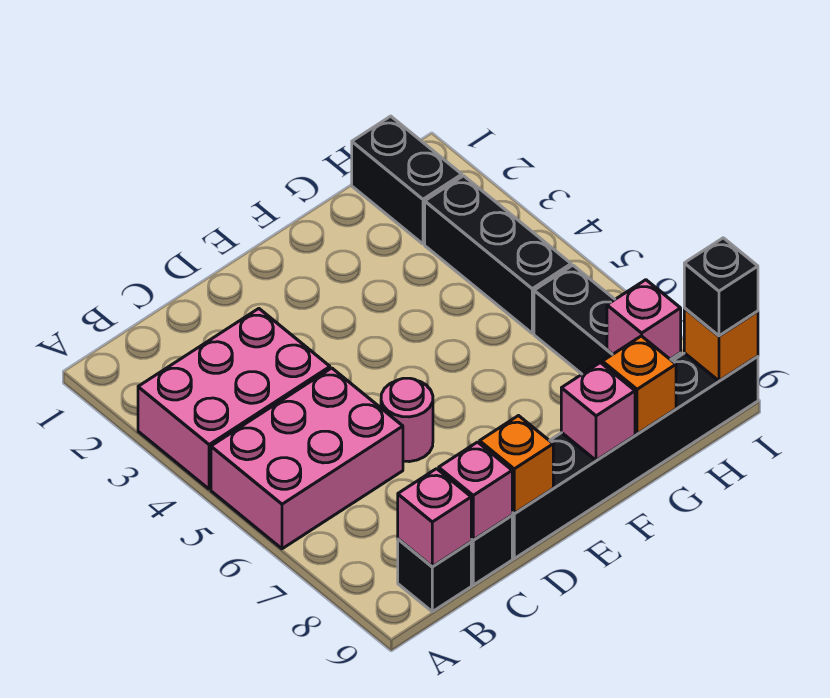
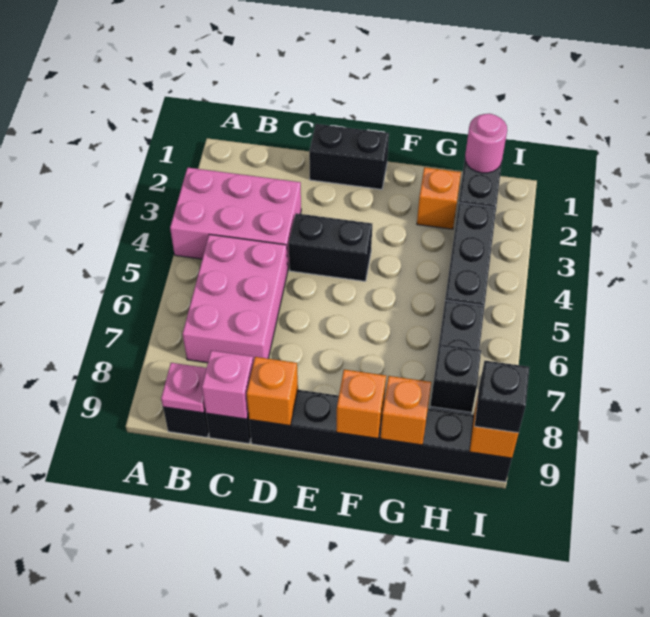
pink brick A5:C6 level 1 -> pink brick B5:C7 level 1
pink brick B9 level 2 -> pink plate B9 level 2
none -> black brick D1:E1 level 1
none -> black brick D4:E4 level 1
pink round brick D6 level 1 -> pink round brick H1 level 2
pink brick F9 level 2 -> orange brick F9 level 2
none -> orange brick G2 level 1
pink brick H8 level 2 -> black brick H8 level 2

